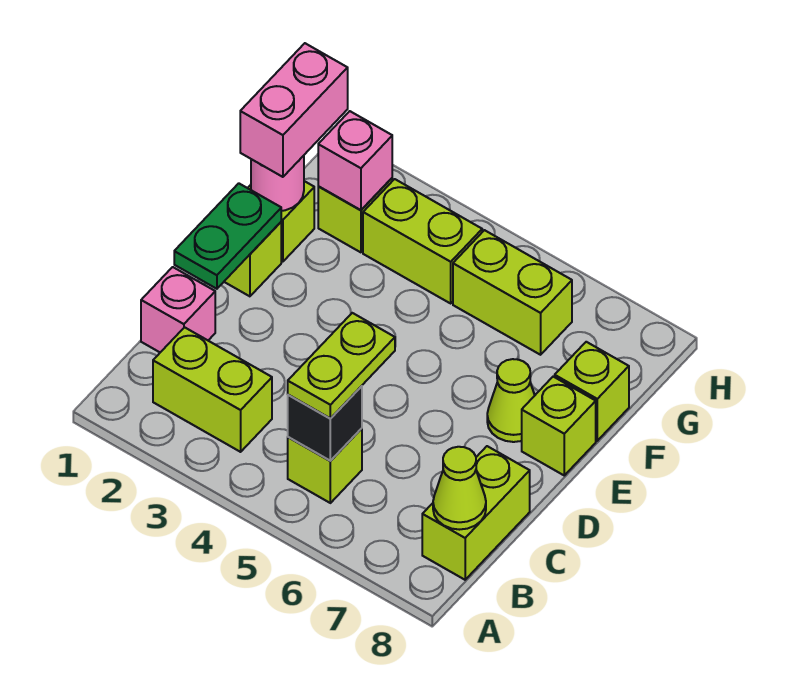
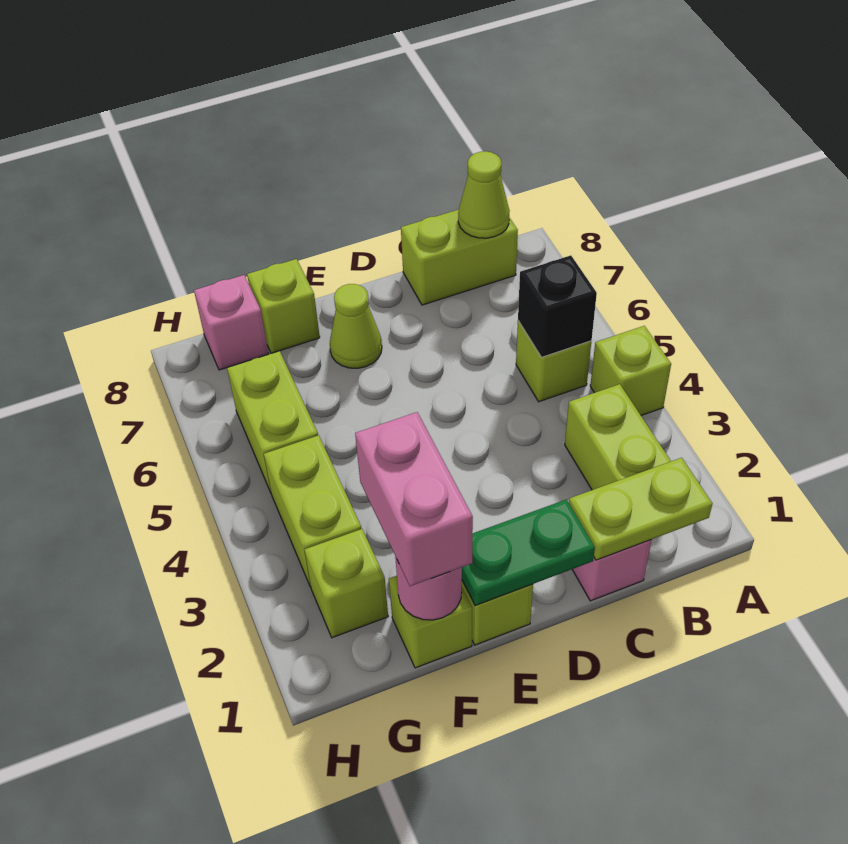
lime plate B5:C5 level 3 -> lime plate B1:C1 level 2
lime brick E8 level 1 -> lime brick A4 level 1
pink brick F1:G1 level 3 -> pink brick F1:F2 level 3
pink brick G2 level 2 -> pink brick G8 level 1

